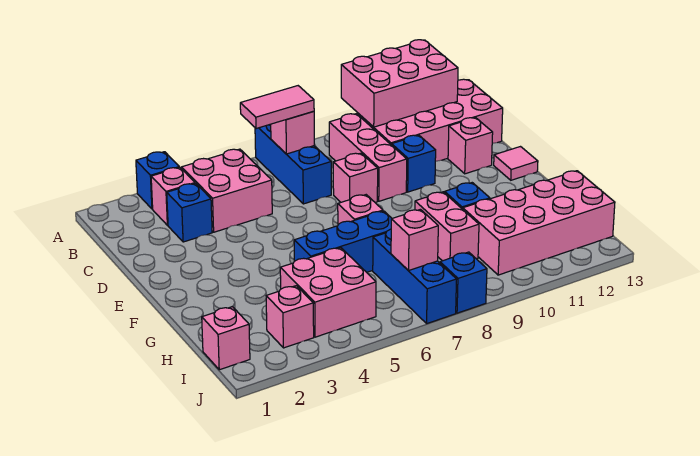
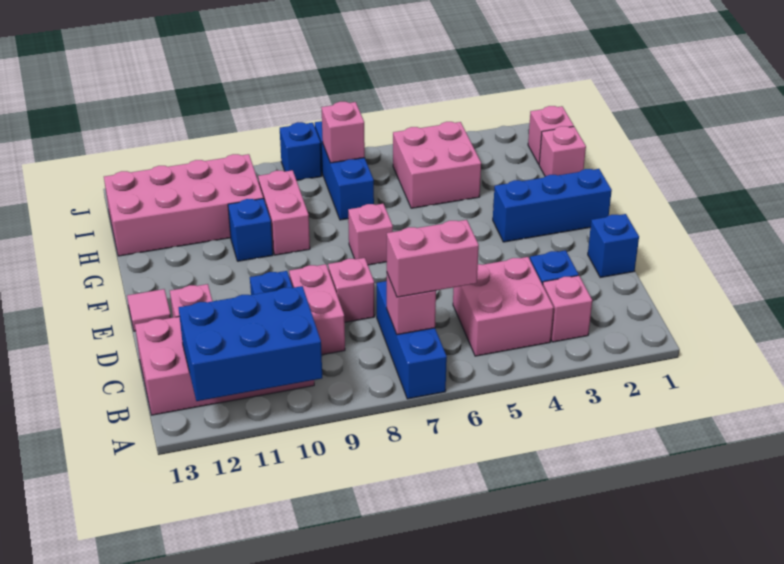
blue brick A3 level 1 -> blue brick D1 level 1
pink brick A10:B12 level 2 -> blue brick A10:B12 level 2
pink tile B6:B7 level 3 -> pink brick B6:B7 level 3
pink brick B9:D9 level 1 -> pink brick C9:D9 level 1
blue brick G5:G7 level 1 -> blue brick F1:F3 level 1
pink brick I3 level 1 -> pink brick H1 level 1

